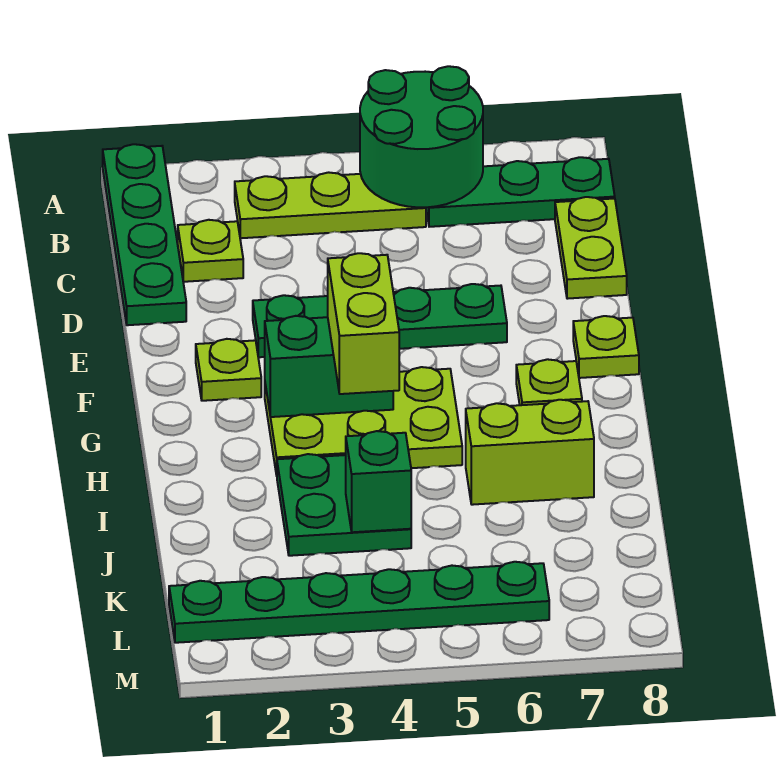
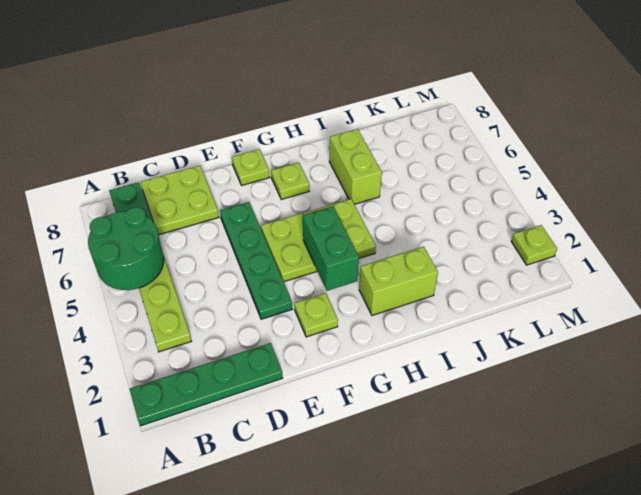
lime plate C2 level 1 -> lime plate M2 level 1
lime plate C8:D8 level 1 -> lime plate C7:D8 level 1
lime plate G3:H5 level 1 -> lime plate F4:H5 level 1
lime brick G4:H4 level 3 -> lime brick H2:I2 level 1
green plate I3:J4 level 1 -> none
green brick J4 level 2 -> none
green plate L1:L6 level 1 -> none

